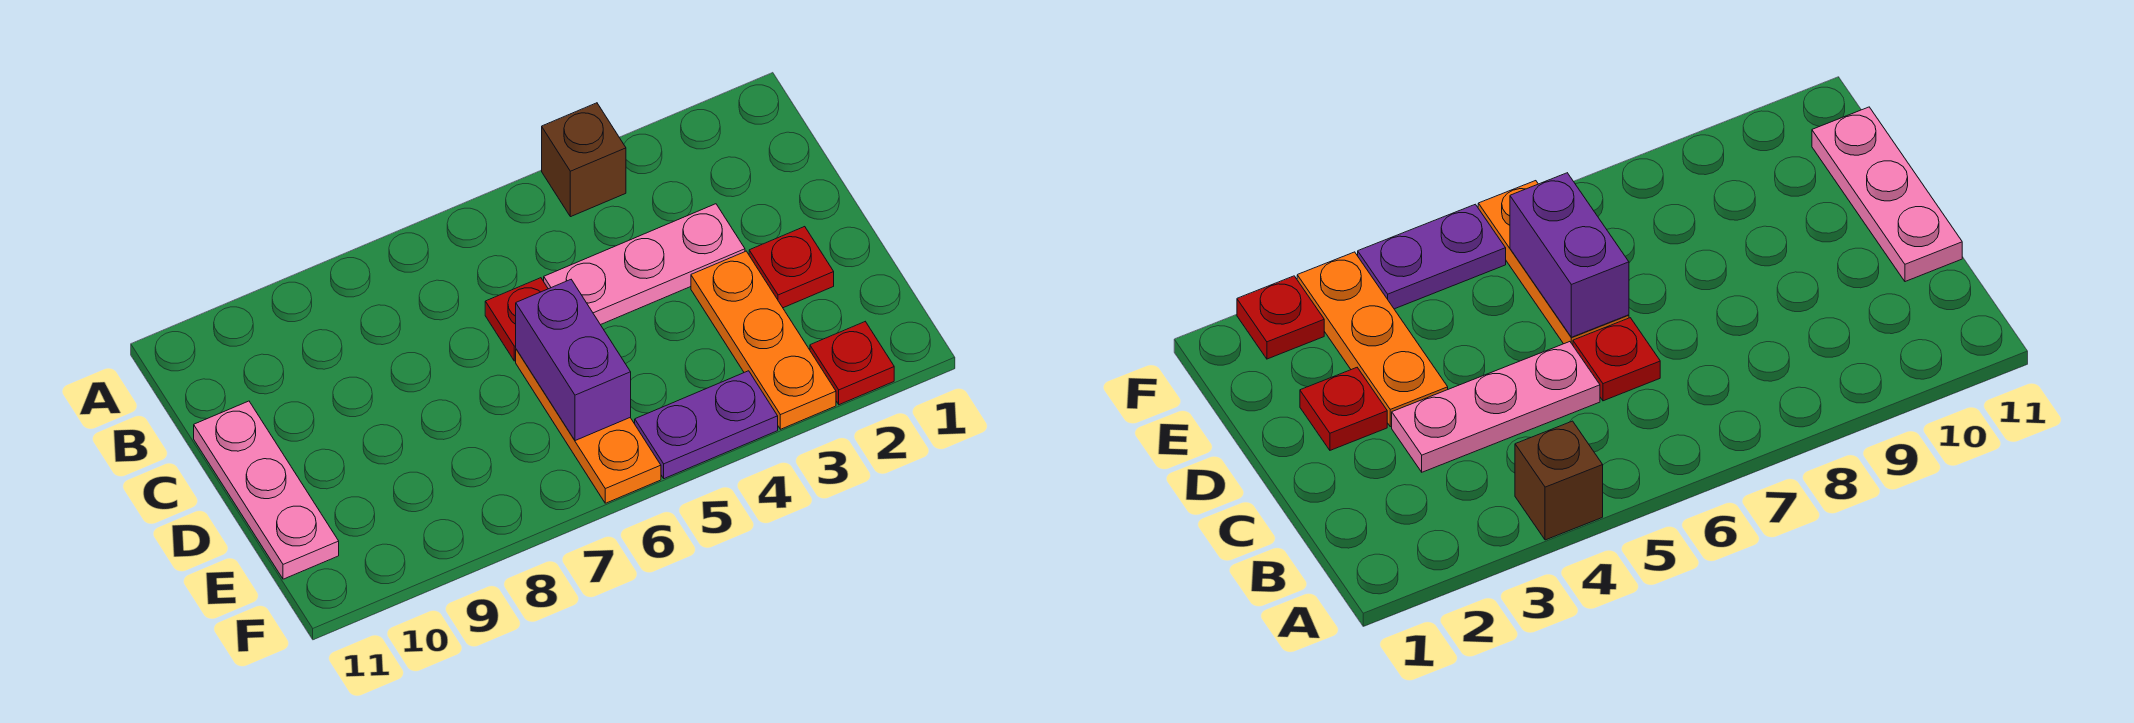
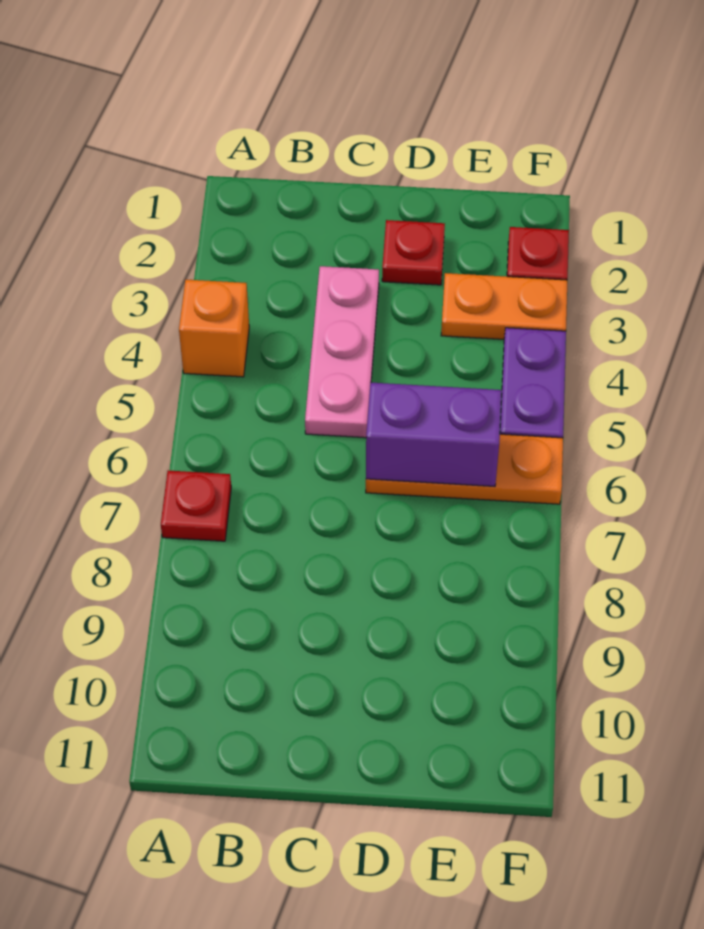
brown brick A4 level 1 -> orange brick A4 level 1
red plate C6 level 1 -> red plate A7 level 1
pink plate C11:E11 level 1 -> none
orange plate D3:F3 level 1 -> orange plate E3:F3 level 1

